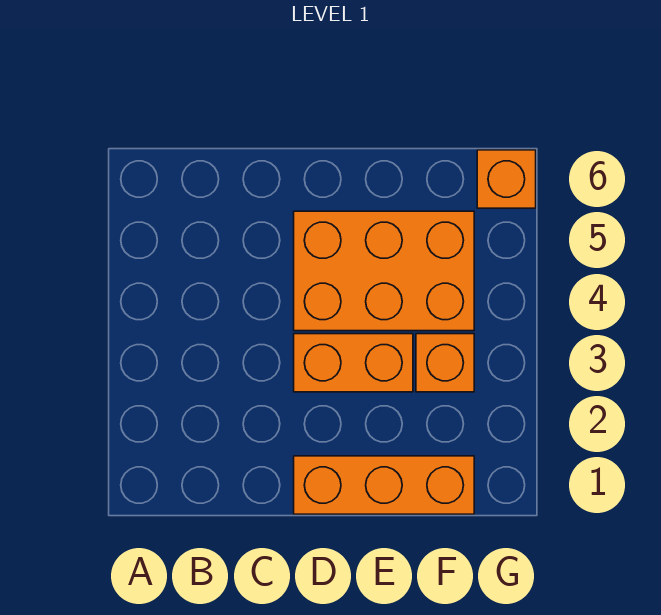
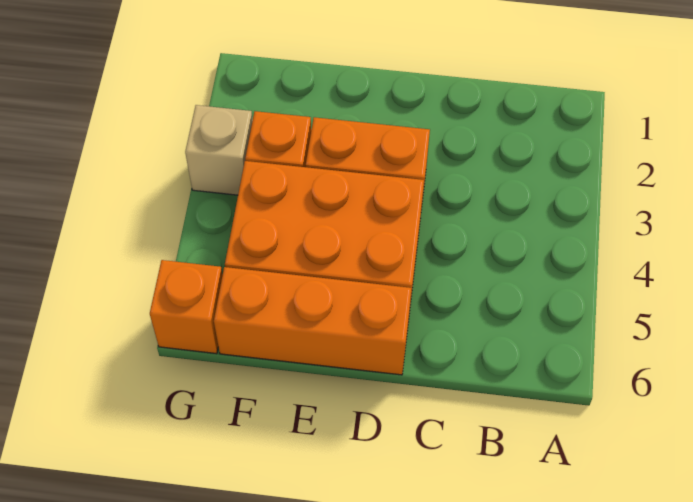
orange brick D1:F1 level 1 -> orange brick D6:F6 level 1
none -> tan brick G3 level 1

